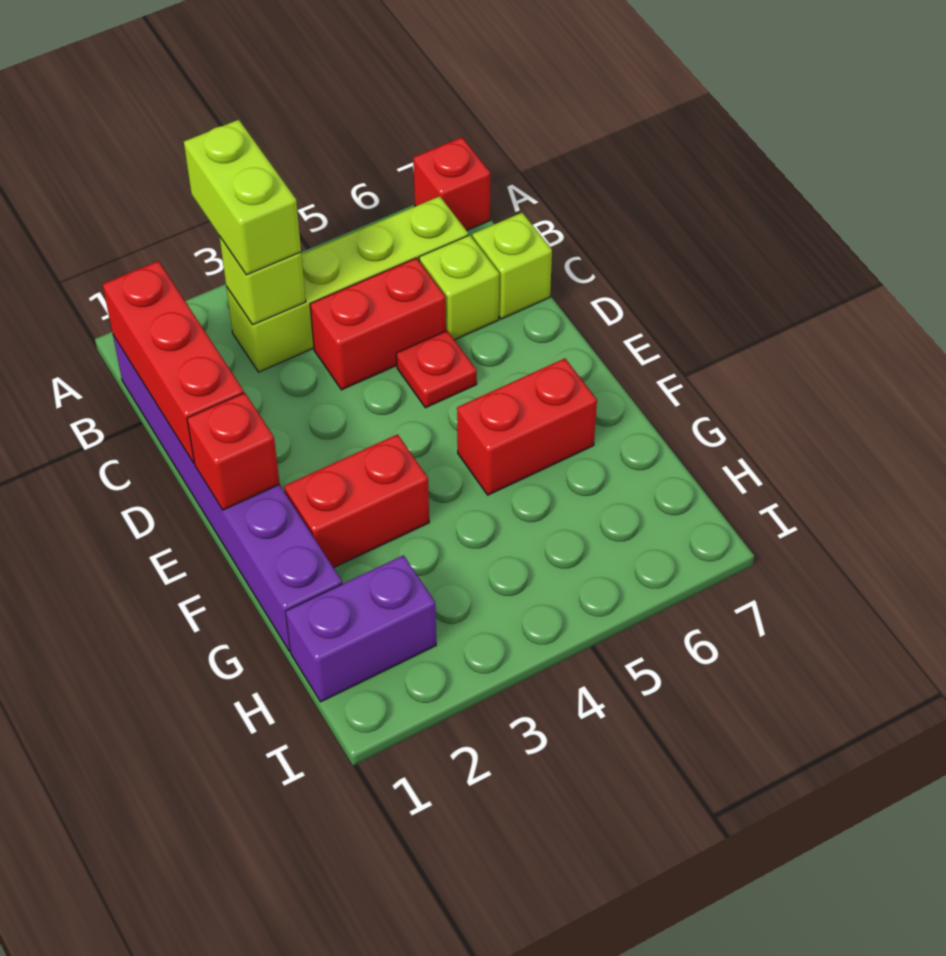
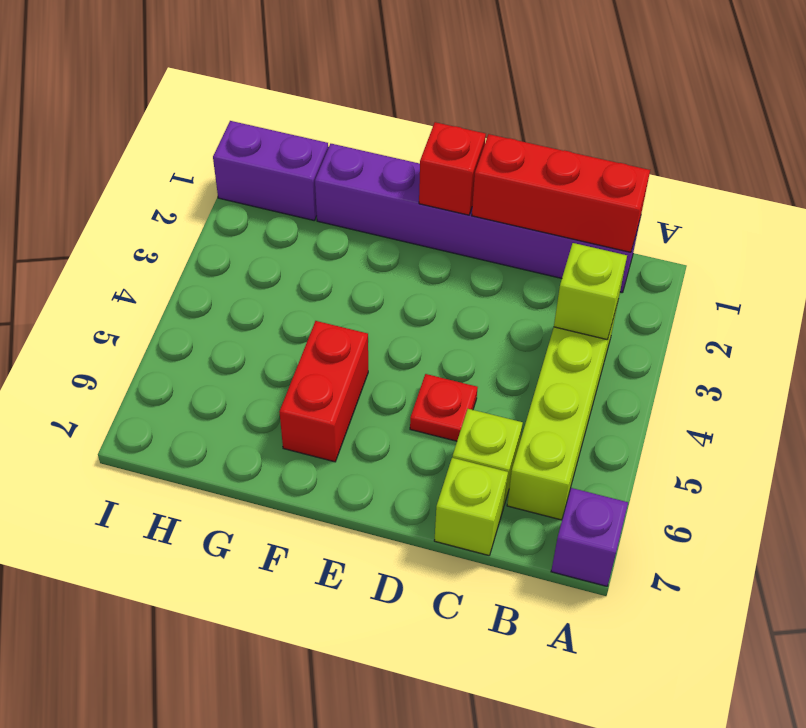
lime brick A3:B3 level 3 -> none
red brick A7 level 1 -> purple brick A7 level 1
red brick C4:C5 level 1 -> none
red brick F2:F3 level 1 -> none
purple brick H1:H2 level 1 -> purple brick H1:I1 level 1

